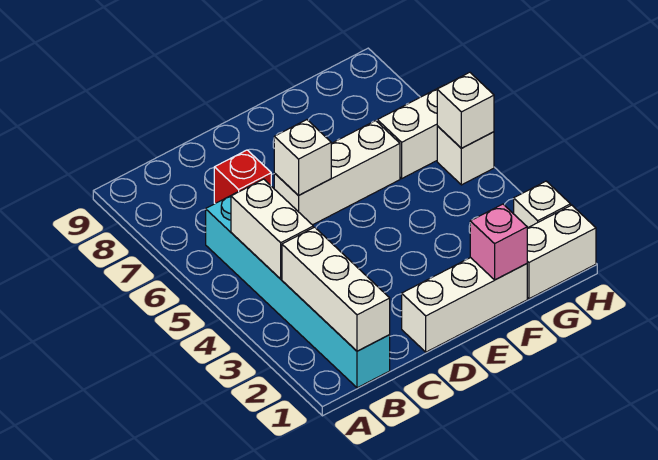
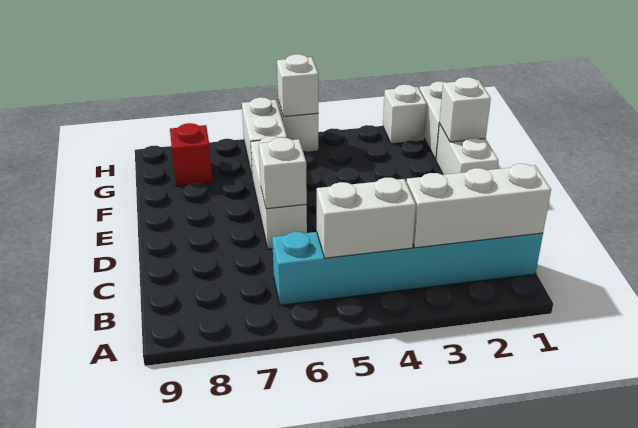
red brick C7 level 1 -> red brick G8 level 1
white brick D1:F1 level 1 -> white brick E1:F1 level 1
pink brick F1 level 2 -> white brick F1 level 2

